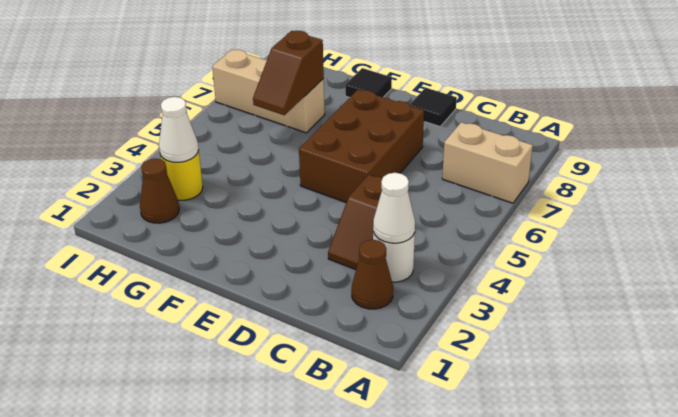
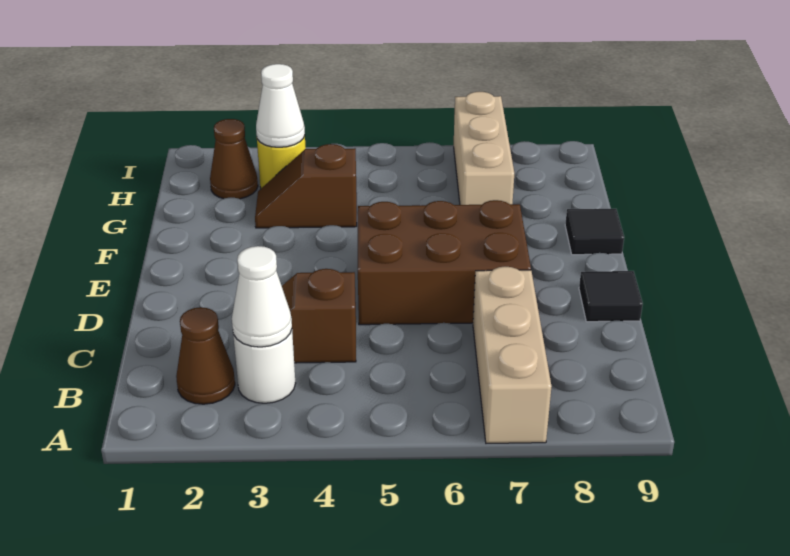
tan brick A7:B7 level 1 -> tan brick A7:C7 level 1
brown slope G6:G7 level 2 top 7 -> brown slope G3:G4 level 1 top 4

